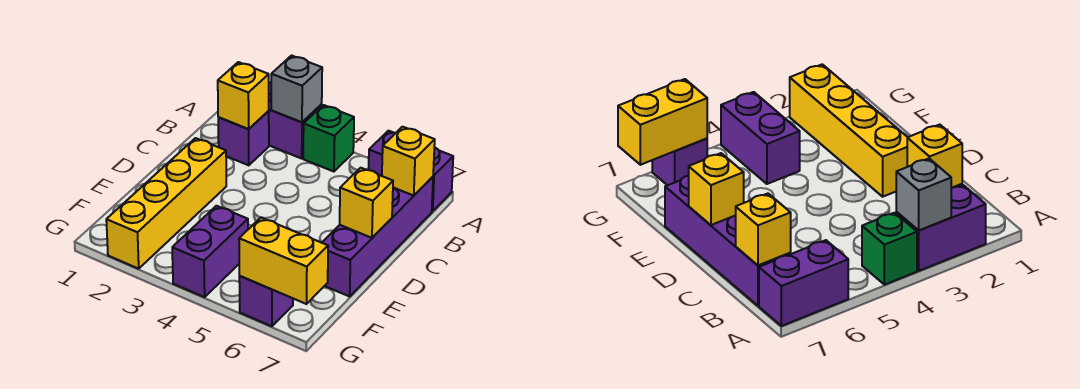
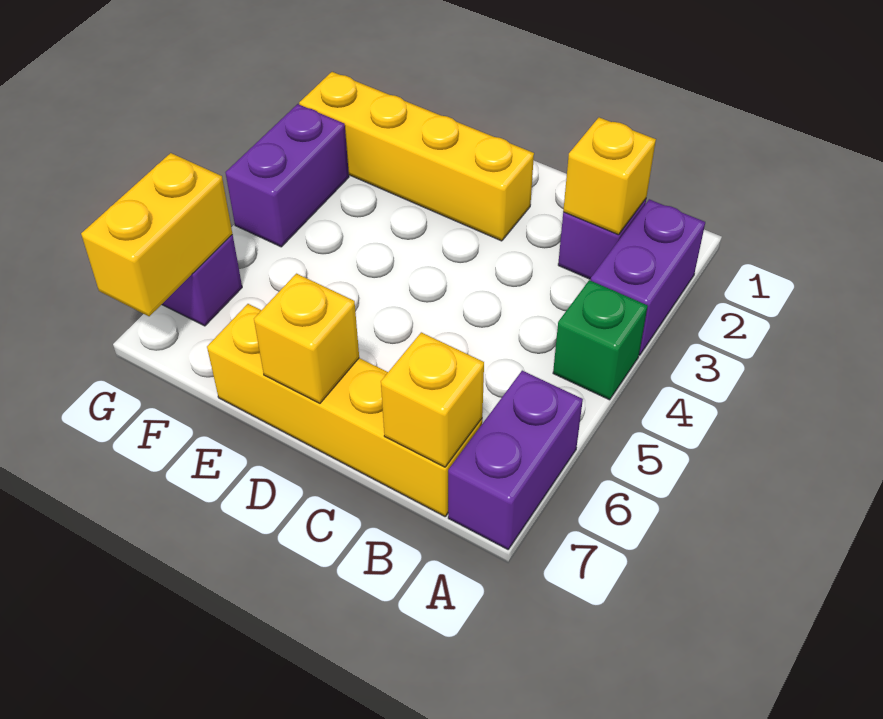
grey brick A3 level 2 -> none
purple brick B7:E7 level 1 -> yellow brick B7:E7 level 1
purple brick F4:G4 level 1 -> purple brick G3:G4 level 1

